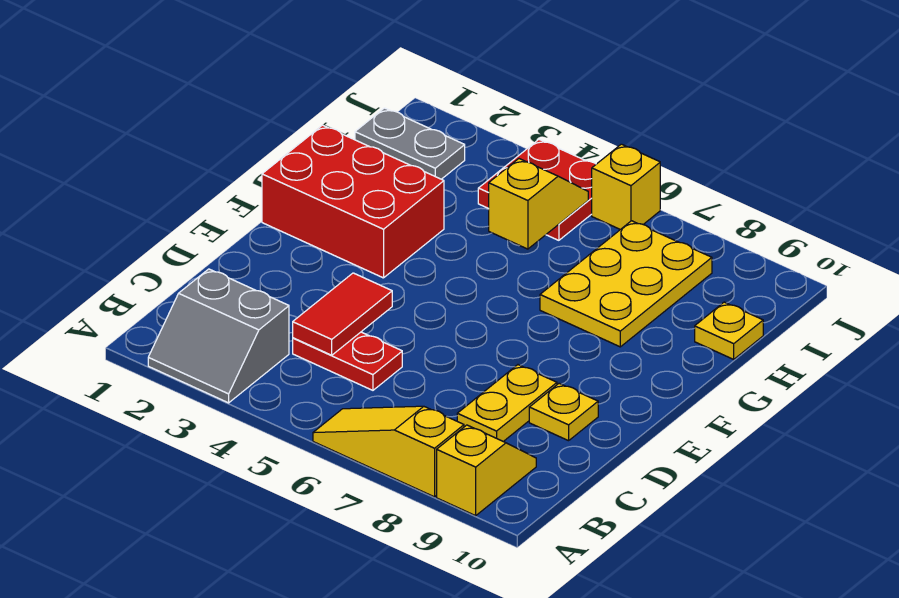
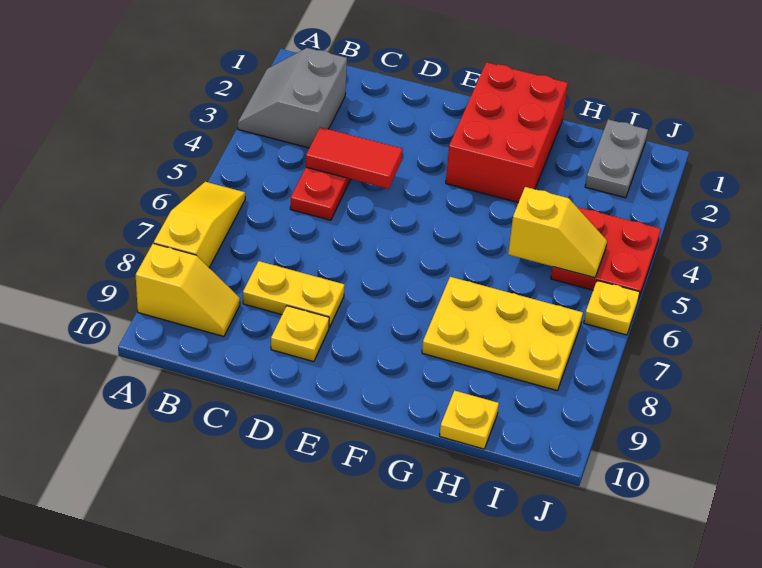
yellow brick J6 level 1 -> yellow plate J6 level 1

